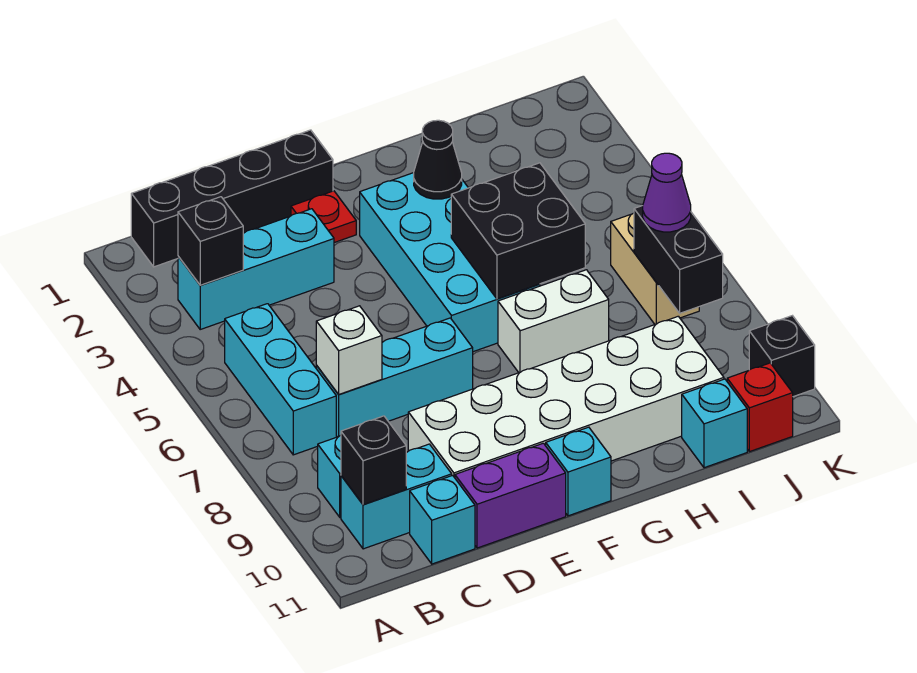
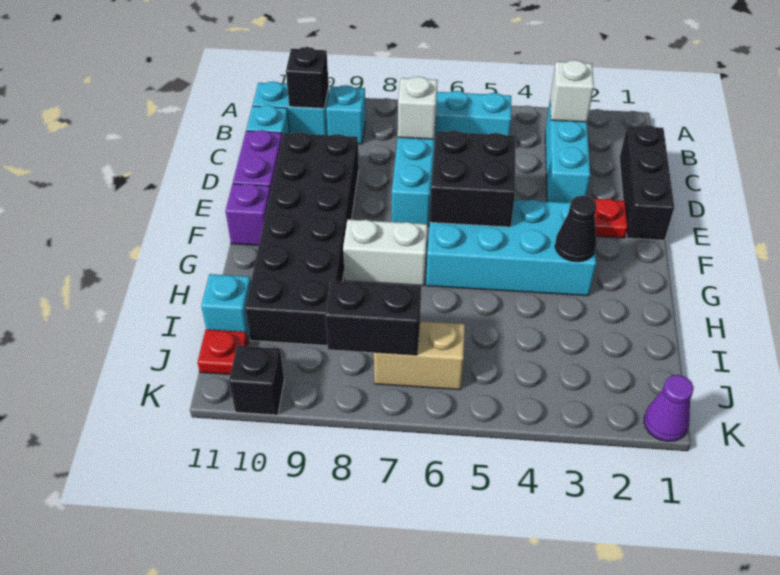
black brick B1:E1 level 1 -> black brick C1:E1 level 1
black brick B3 level 2 -> white brick B3 level 2
cyan brick B10:C10 level 1 -> cyan brick B10:B11 level 1
white brick D9:I10 level 1 -> black brick D9:I10 level 1
cyan brick F11 level 1 -> purple brick F11 level 1
black brick G5:H6 level 2 -> black brick E5:F6 level 2
white brick G7:H7 level 1 -> white brick G7:G8 level 1
purple cone J7 level 3 -> purple cone K1 level 1
red brick J11 level 1 -> red plate J11 level 1

